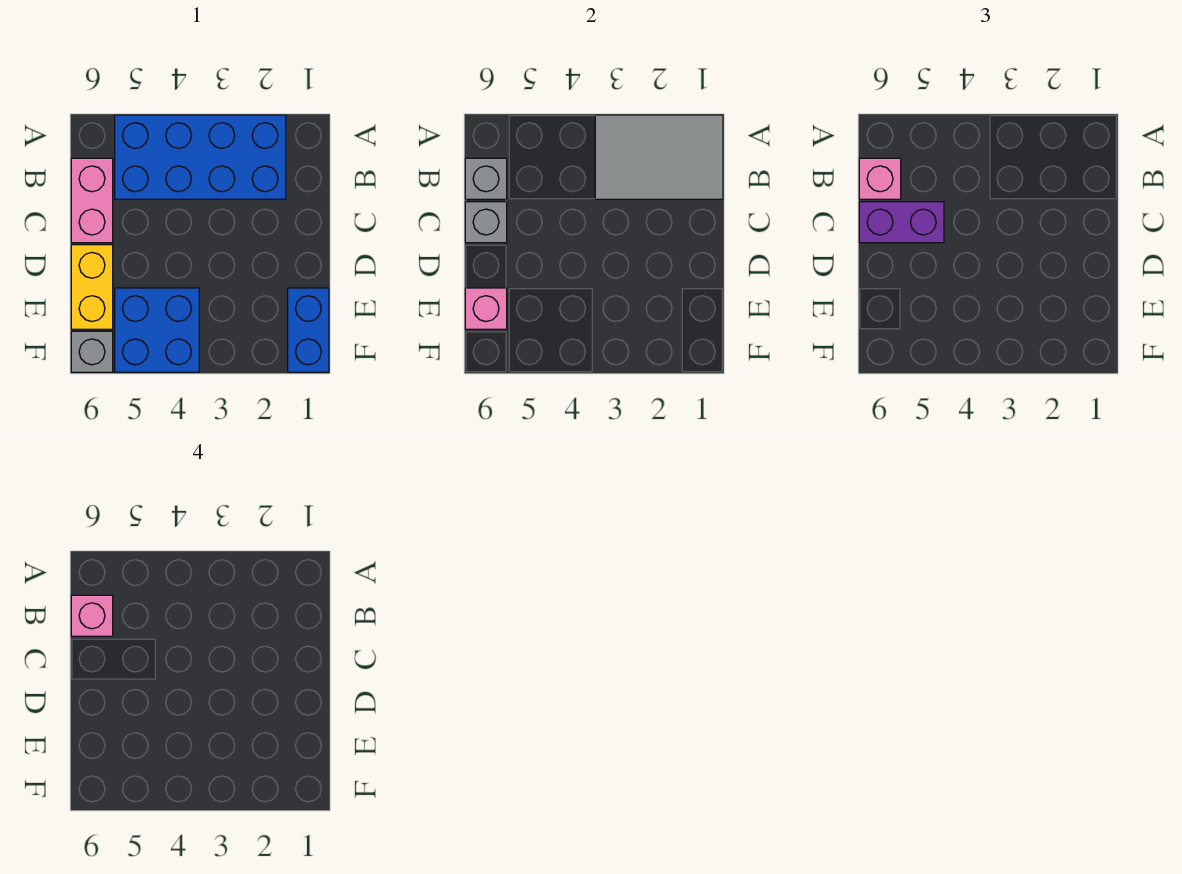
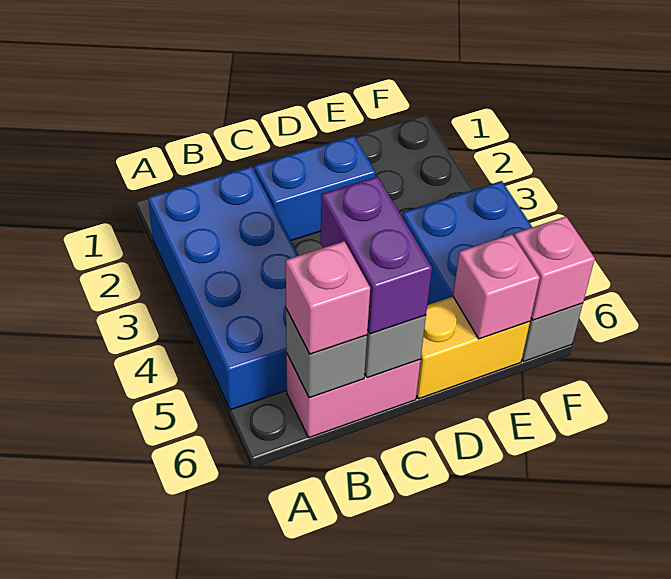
grey tile A1:B3 level 2 -> none
pink brick B6 level 4 -> pink brick F6 level 2
blue brick E1:F1 level 1 -> blue brick C2:D2 level 1

